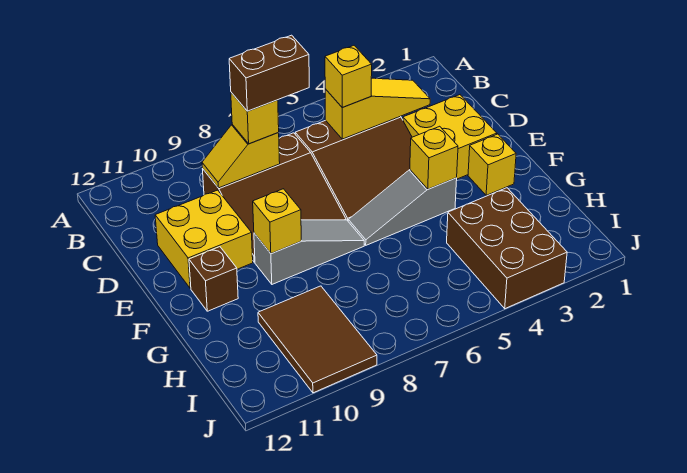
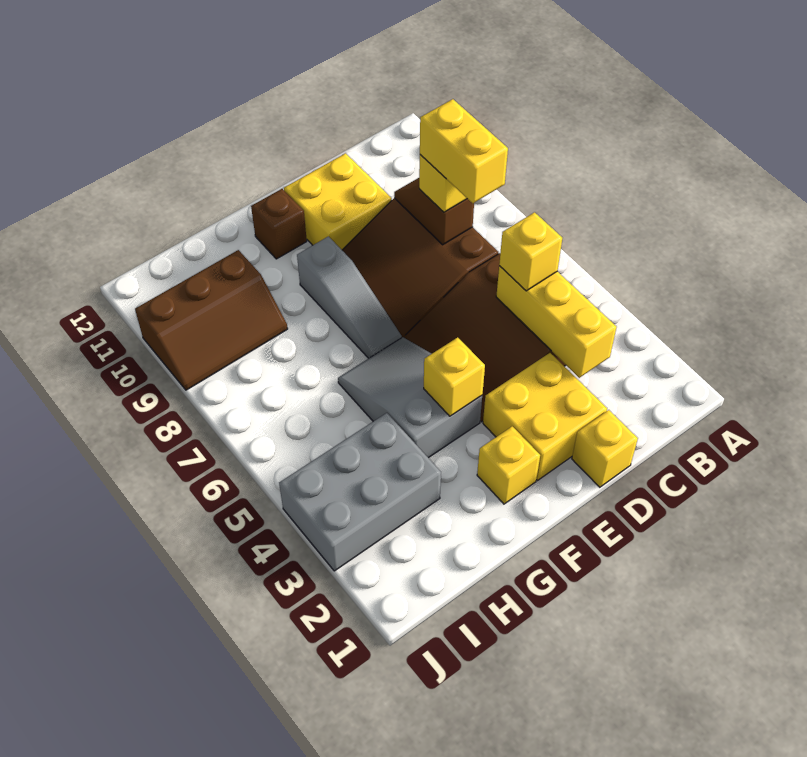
yellow slope C3:C5 level 2 top 5 -> yellow brick C3:C5 level 2
brown brick C7:C8 level 4 -> yellow brick C7:C8 level 4
yellow slope C8:C9 level 2 top 8 -> brown slope C8:C9 level 2 top 8
grey slope F4:F6 level 1 top 4 -> grey slope F4:G6 level 1 top 4
yellow brick F9 level 2 -> yellow brick D1 level 1
brown brick H3:J4 level 1 -> grey brick H3:J4 level 1
brown tile H9:J10 level 1 -> brown slope H9:J10 level 1 top 10

